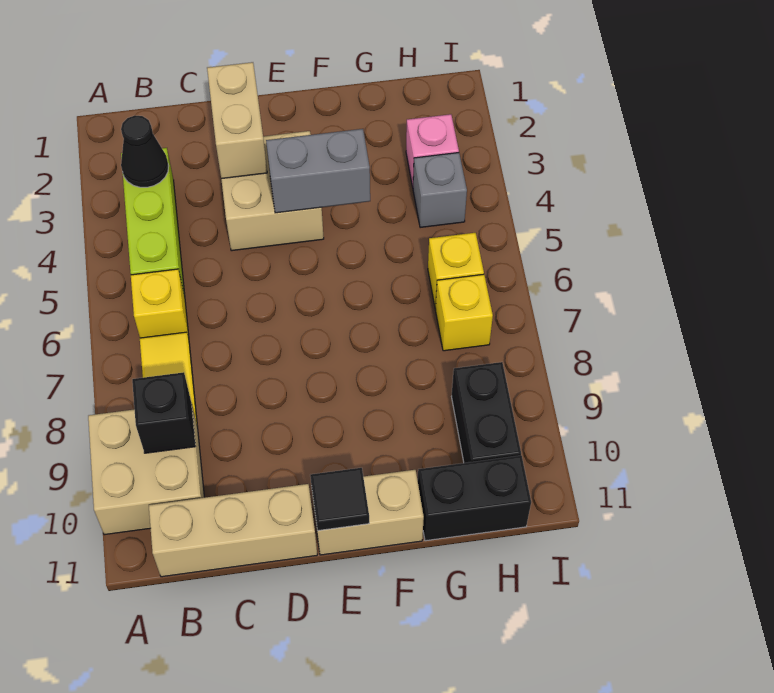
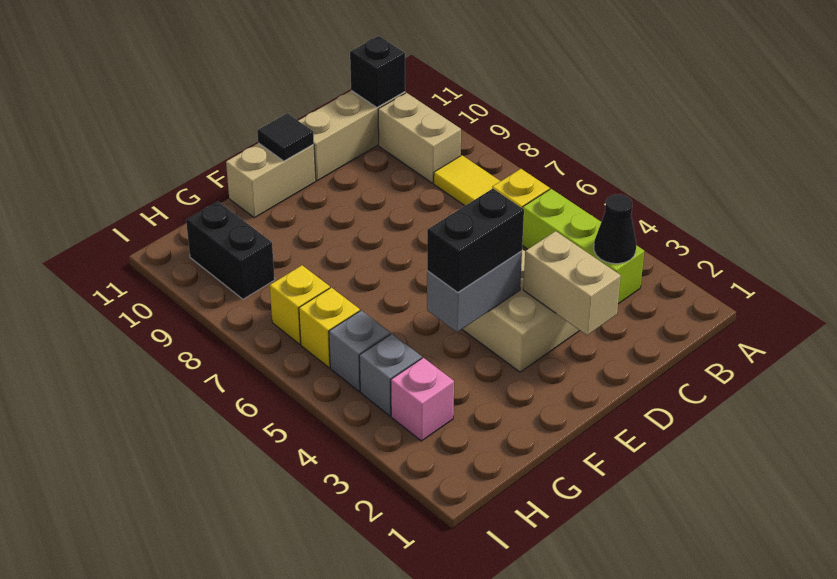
tan brick A9:B10 level 1 -> tan brick B9:B10 level 1
black brick B9 level 2 -> black brick B11 level 2
black brick G11:H11 level 1 -> black brick E4:F4 level 3
none -> grey brick H5 level 1

